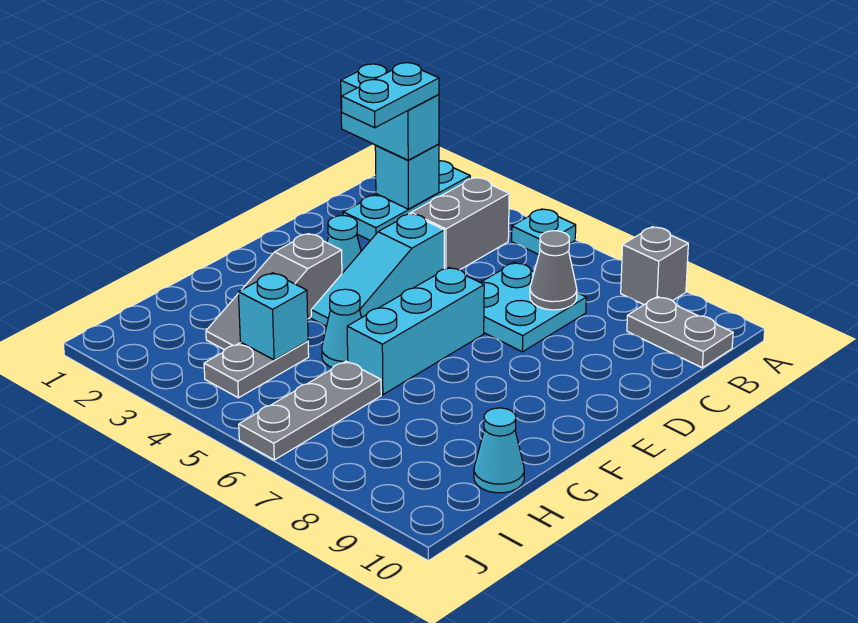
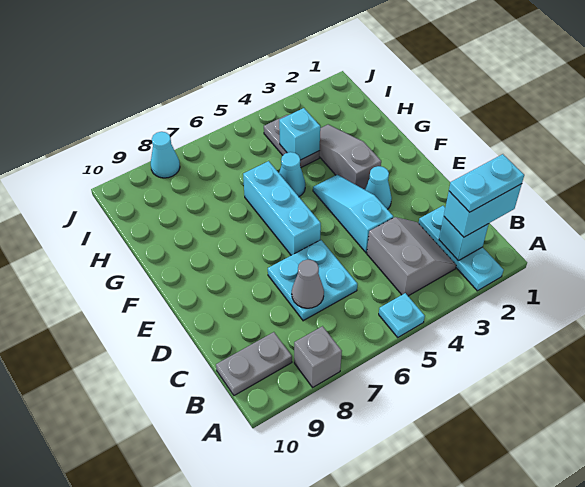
cyan plate B2:C2 level 4 -> cyan plate B1:B2 level 4
grey plate H6:J6 level 1 -> none
cyan cone H10 level 1 -> cyan cone J8 level 1

